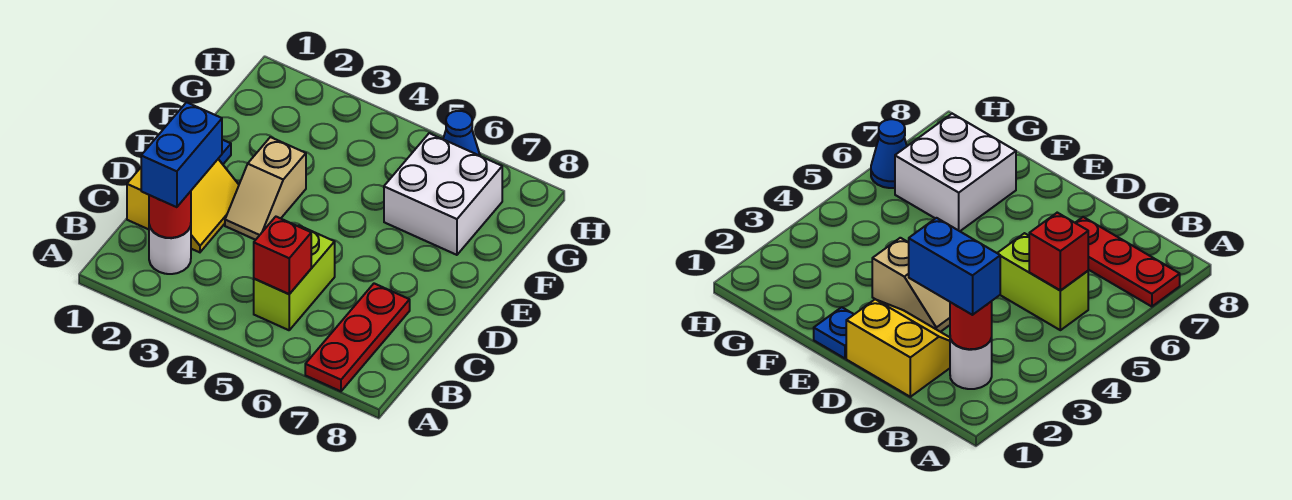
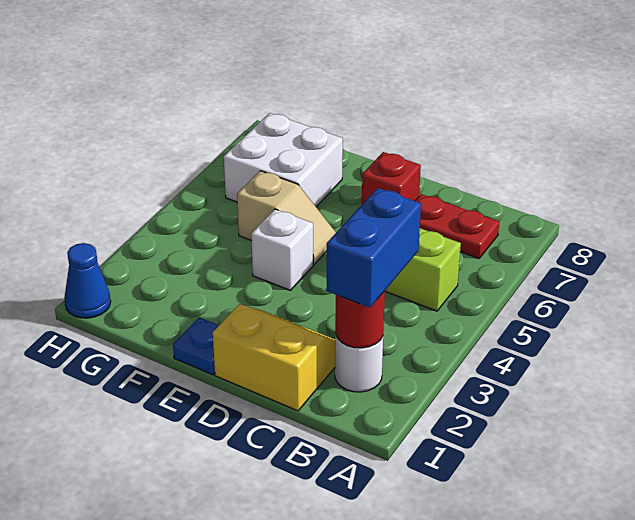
red plate A7:C7 level 1 -> red plate B7:C7 level 1
blue brick B2:C2 level 3 -> blue brick B2:B3 level 3
red brick B5 level 2 -> red brick D7 level 1
tan slope D3:E3 level 1 top E -> tan slope E5:F5 level 1 top F
none -> white brick E4 level 1
blue cone H6 level 1 -> blue cone H1 level 1

